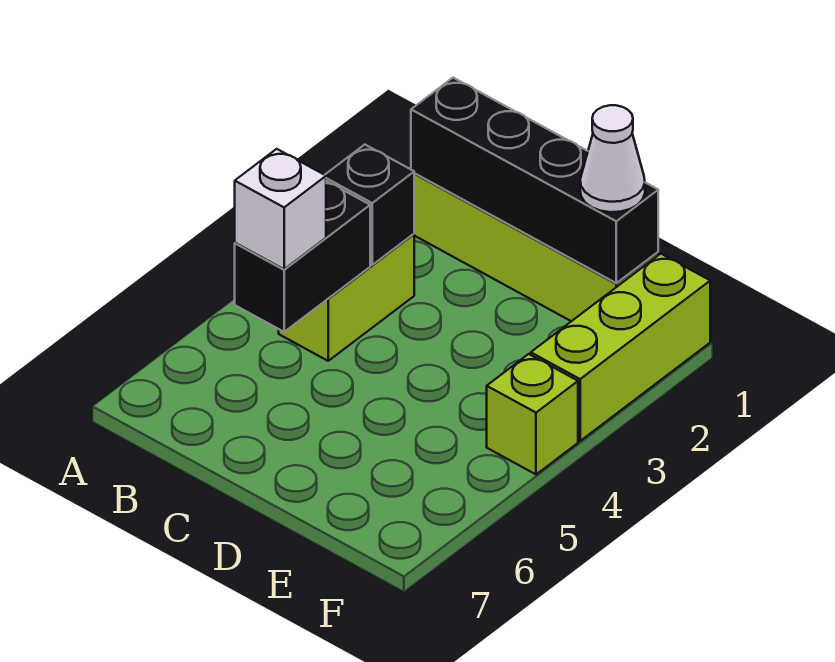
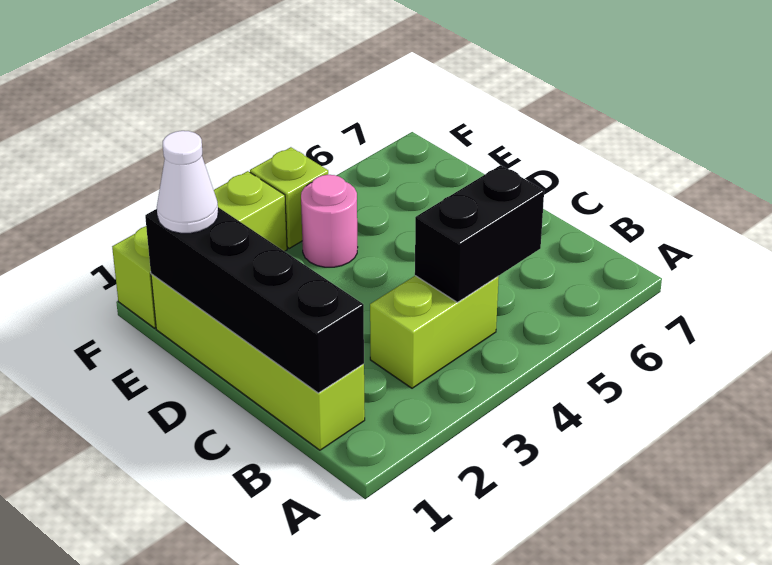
black brick B3 level 2 -> none
white brick B5 level 3 -> none
none -> pink round brick E4 level 1

